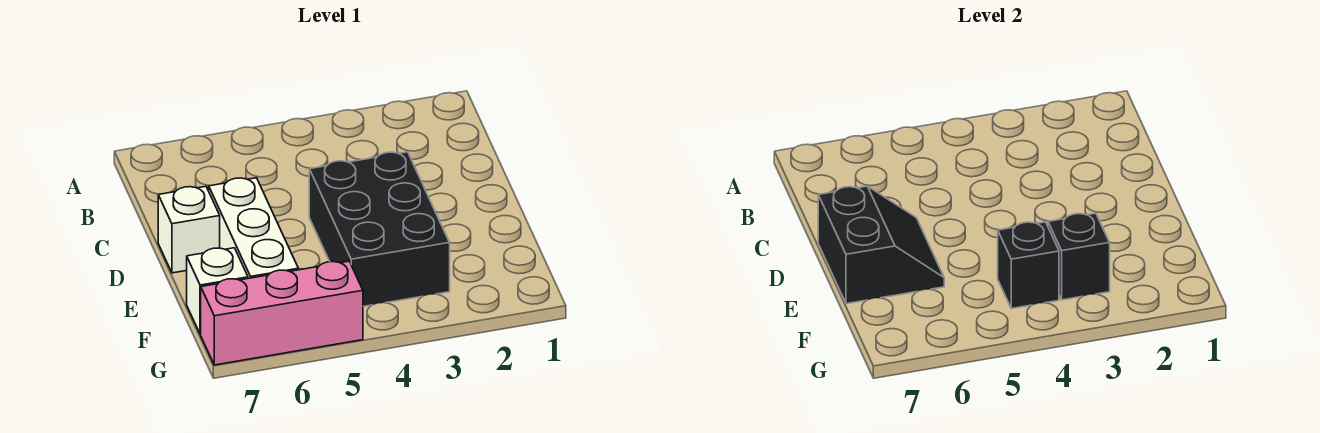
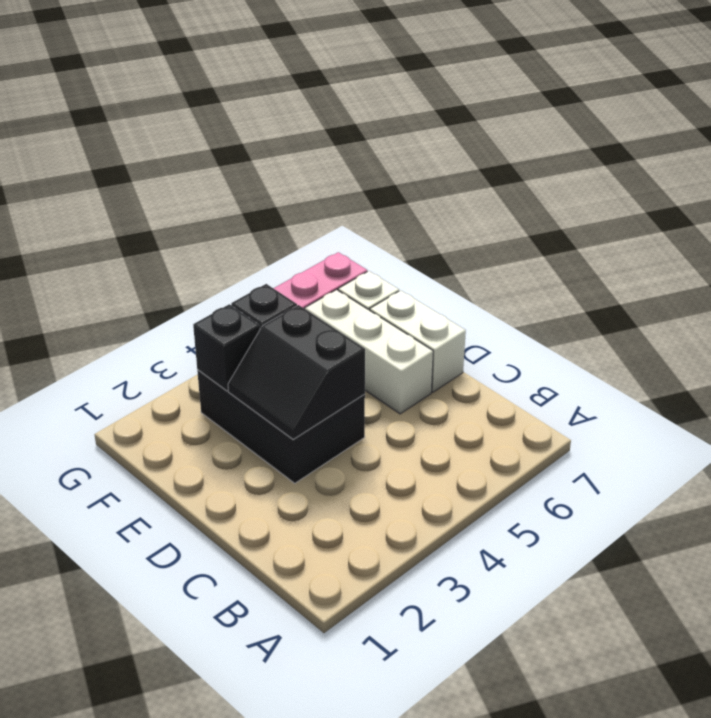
black slope D6:E7 level 2 top 7 -> black slope D3:E4 level 2 top 4
white brick D7 level 1 -> white brick D7:E7 level 1

